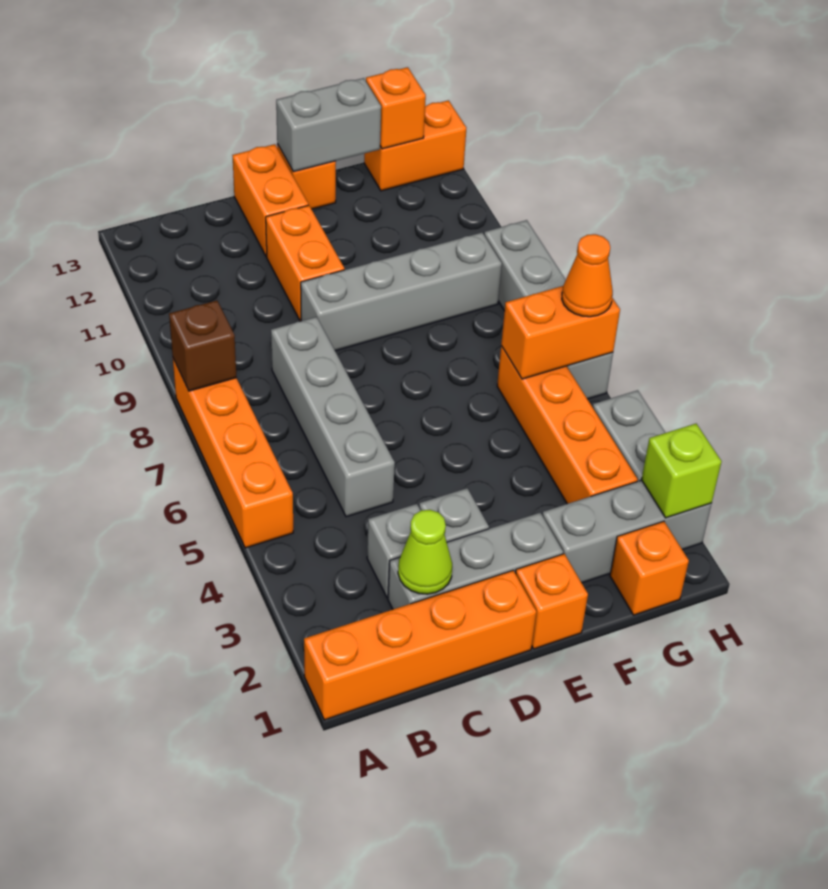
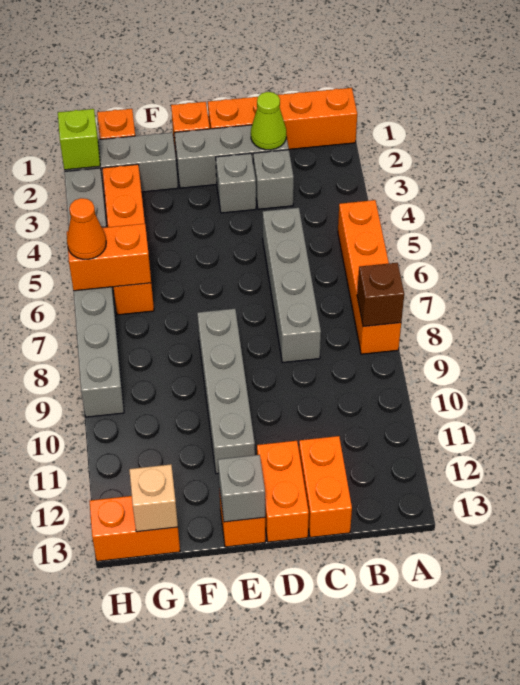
grey brick D9:G9 level 1 -> grey brick E8:E11 level 1
orange brick D10:D11 level 1 -> orange brick C12:C13 level 1
grey brick E13:F13 level 2 -> grey brick E13 level 2
orange brick G13 level 2 -> tan brick G13 level 2

